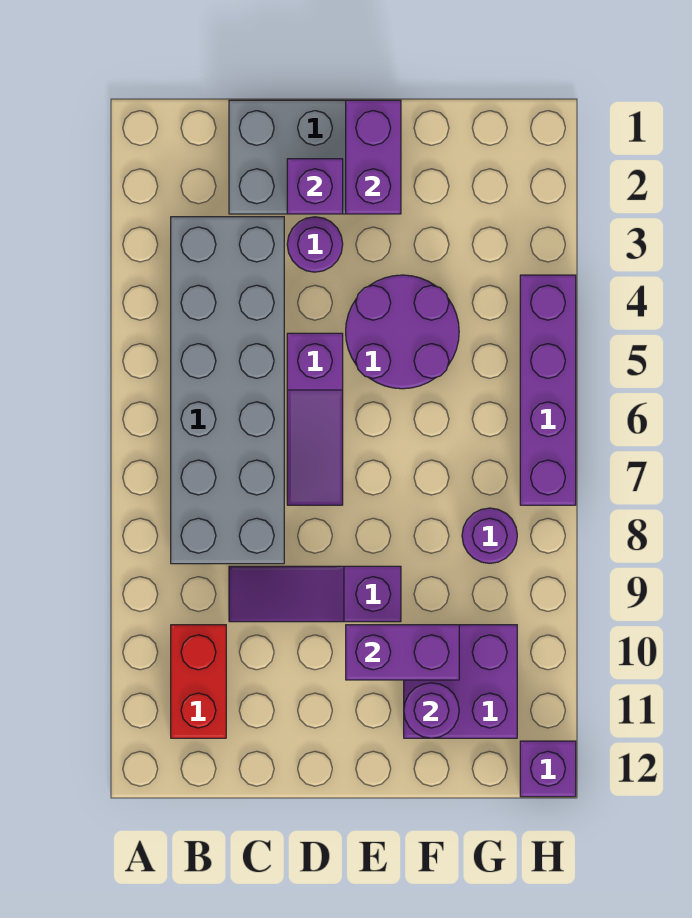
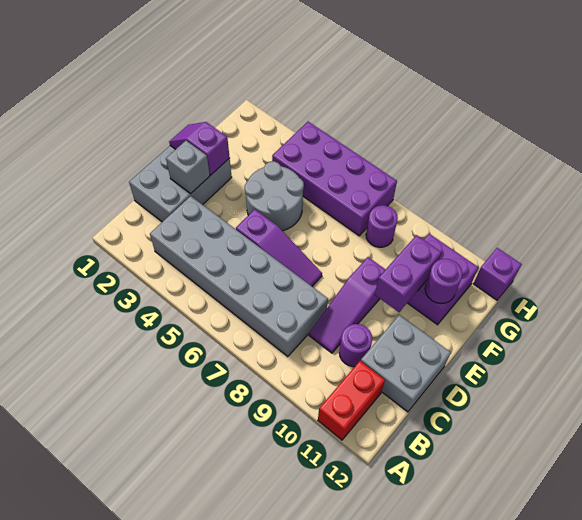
red brick B10:B11 level 1 -> red brick A11:B11 level 1
none -> grey brick C11:D12 level 1
purple brick D2 level 2 -> grey brick D2 level 2
purple round brick D3 level 1 -> purple round brick C10 level 1
purple brick E1:E2 level 2 -> purple slope E1:E2 level 2 top 2
purple round brick E4:F5 level 1 -> grey round brick E4:F5 level 1
purple brick H4:H7 level 1 -> purple brick G4:H7 level 1

